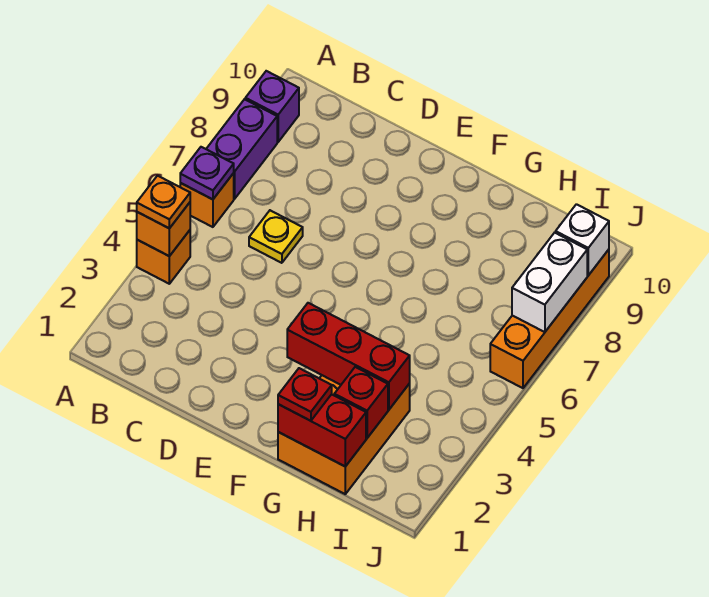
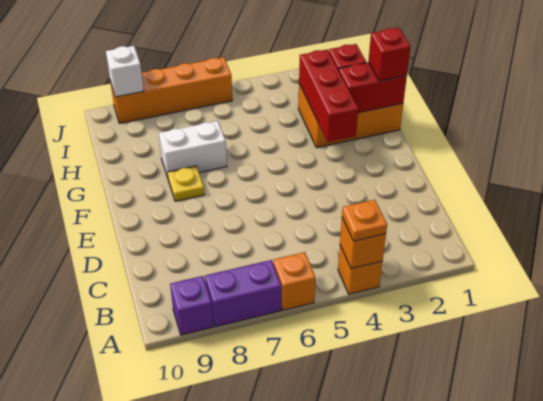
purple plate A6 level 2 -> none
yellow plate C6 level 1 -> yellow plate F8 level 1
red brick G1:H1 level 2 -> red brick G1:G2 level 2
red plate G1 level 3 -> red brick G1 level 3
white brick J7:J8 level 2 -> white brick G7:G8 level 1

